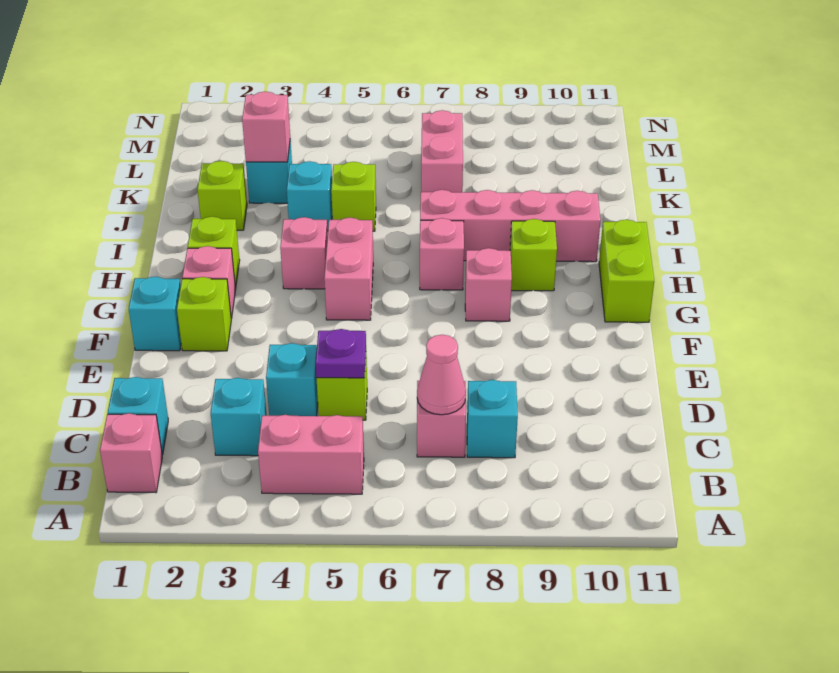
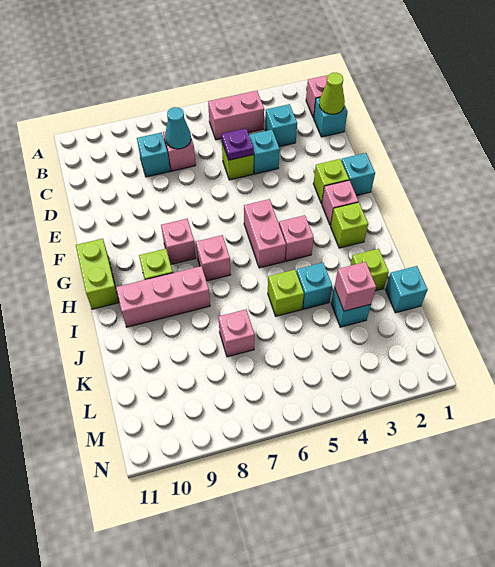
none -> lime cone C1 level 2
pink cone C7 level 2 -> cyan cone C7 level 2
pink brick I7:I10 level 1 -> pink brick I8:I10 level 1
none -> cyan brick K1 level 1
pink brick K7:L7 level 1 -> pink brick K7 level 1

